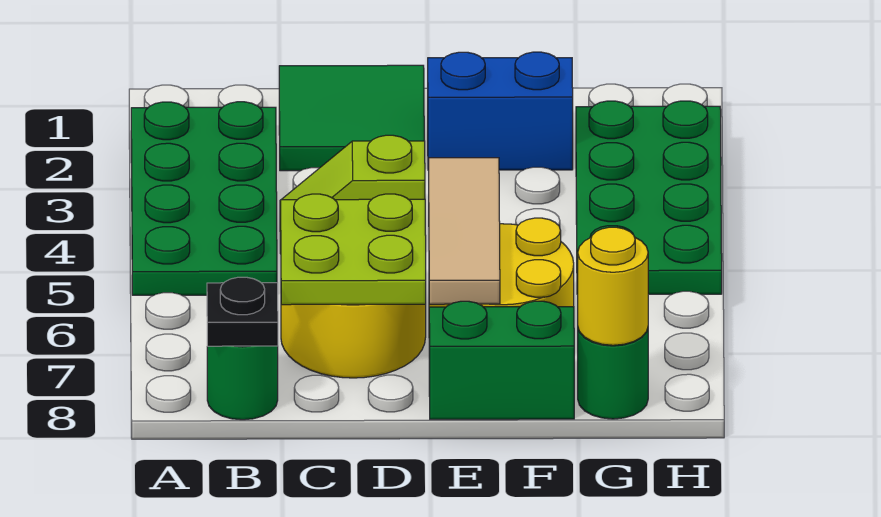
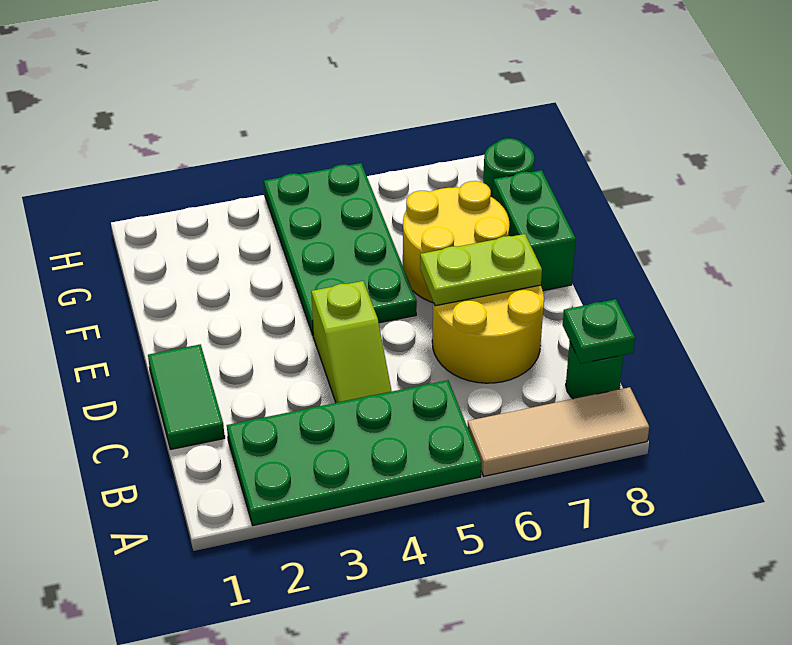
black plate B8 level 2 -> green plate B8 level 2
green tile C1:D2 level 1 -> green tile C1:D1 level 1
lime plate C6:D7 level 2 -> lime plate D6:D7 level 2
blue brick E2:F2 level 1 -> none
tan tile E5:E7 level 2 -> tan tile A6:A8 level 1
green plate G2:H5 level 1 -> green plate E4:H5 level 1
yellow round brick G8 level 2 -> none

